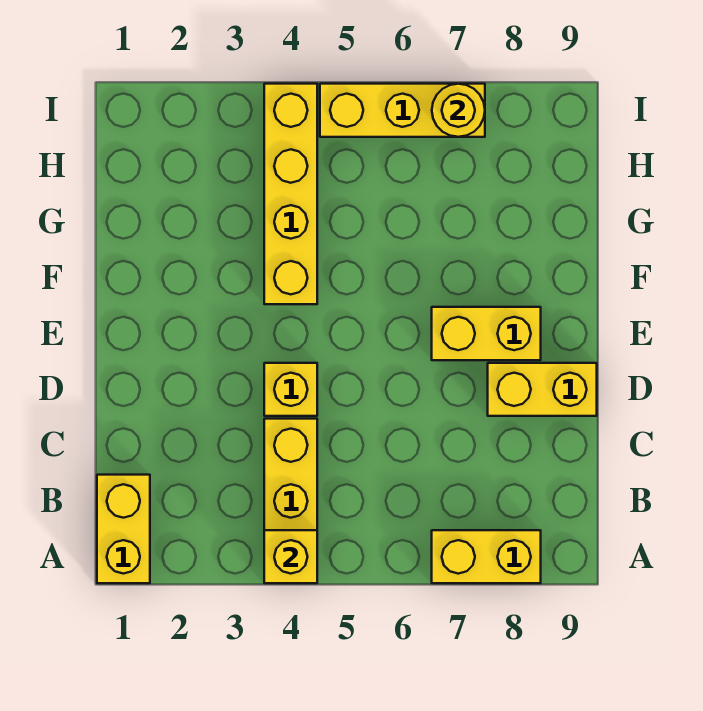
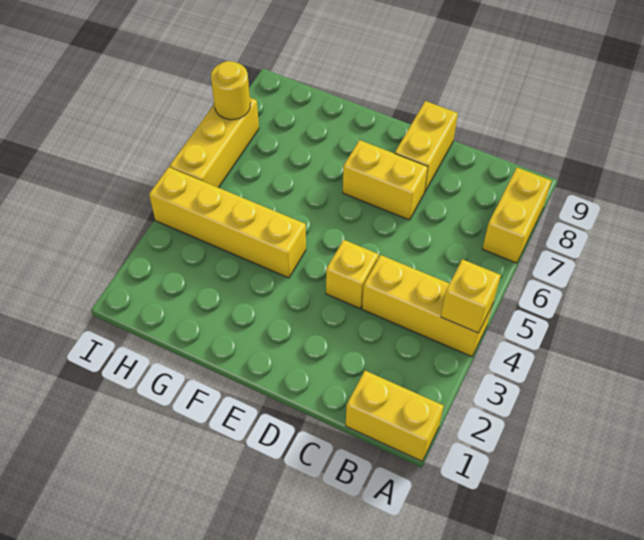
yellow brick E7:E8 level 1 -> yellow brick D7:E7 level 1

